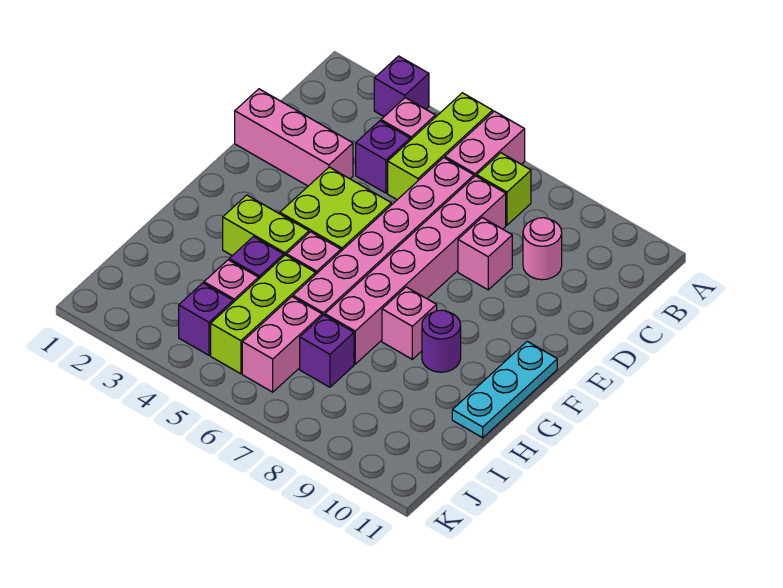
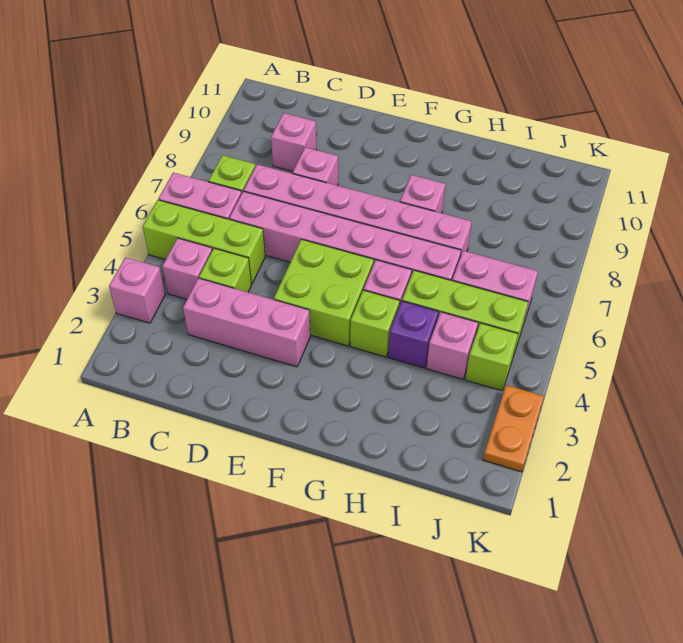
purple brick A3 level 1 -> pink brick A3 level 1
purple brick C4 level 1 -> lime brick C4 level 1
pink round brick C9 level 1 -> pink brick C9 level 1
pink brick D1:D3 level 1 -> pink brick C3:E3 level 1
cyan plate F11:H11 level 1 -> none
lime brick G3:G4 level 1 -> lime brick G4 level 1
purple round brick G9 level 1 -> none
purple brick I7 level 1 -> none
purple brick J4 level 1 -> lime brick J4 level 1
none -> orange plate K2:K3 level 1

